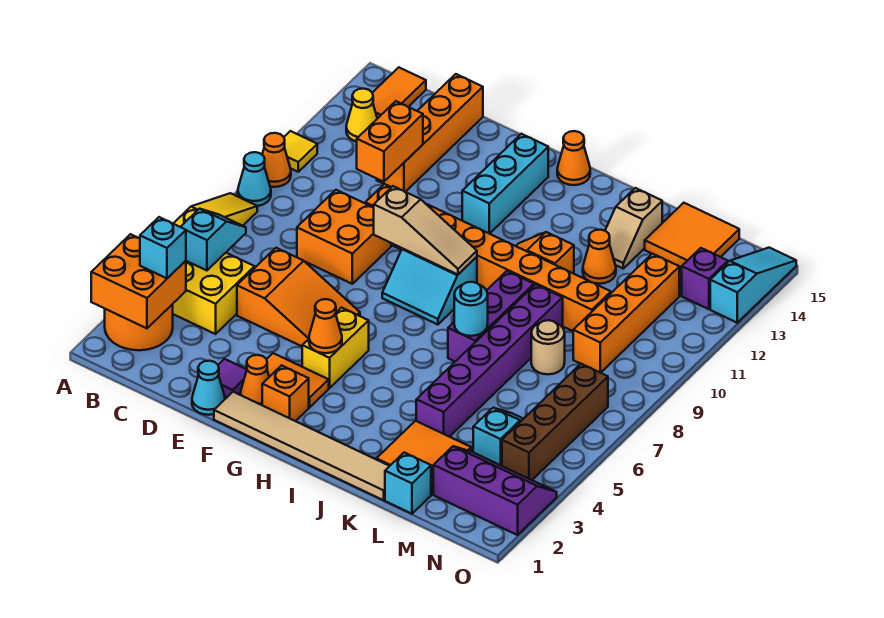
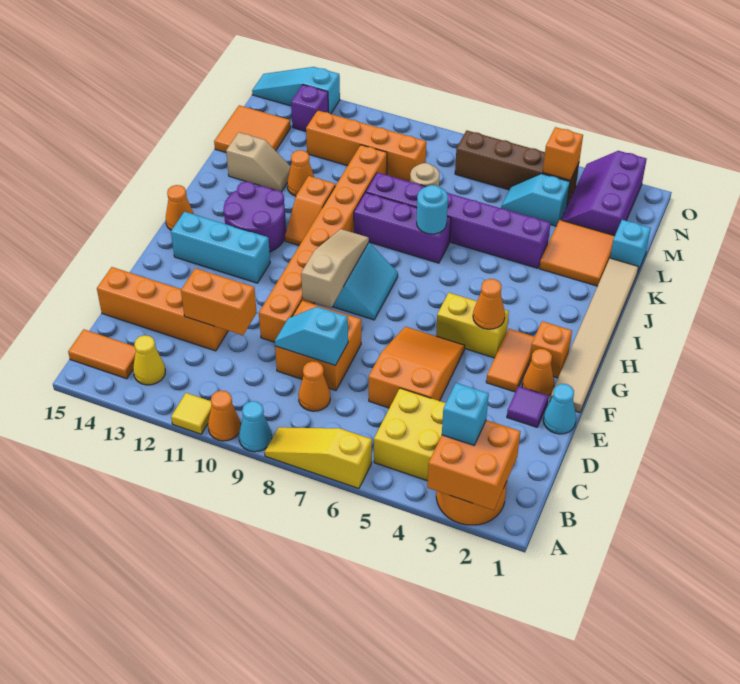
cyan slope B5:B6 level 2 top 5 -> cyan slope D8:D9 level 2 top 8
none -> orange cone C8 level 1
none -> purple round brick H12:I13 level 1
none -> orange brick N4 level 2

